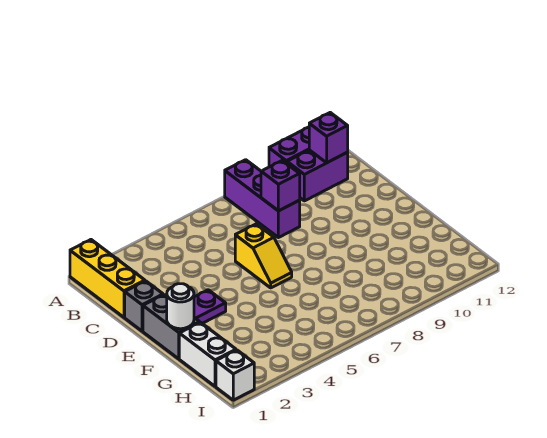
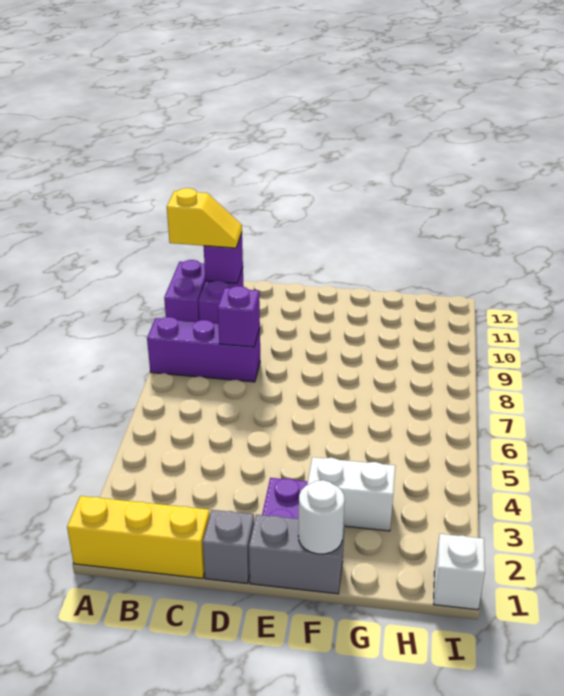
yellow slope D6:E6 level 1 top D -> yellow slope A11:B11 level 3 top A
white brick G1:H1 level 1 -> white brick F3:G3 level 1

